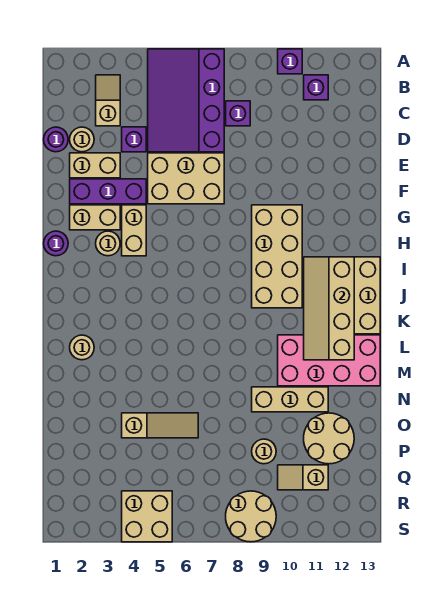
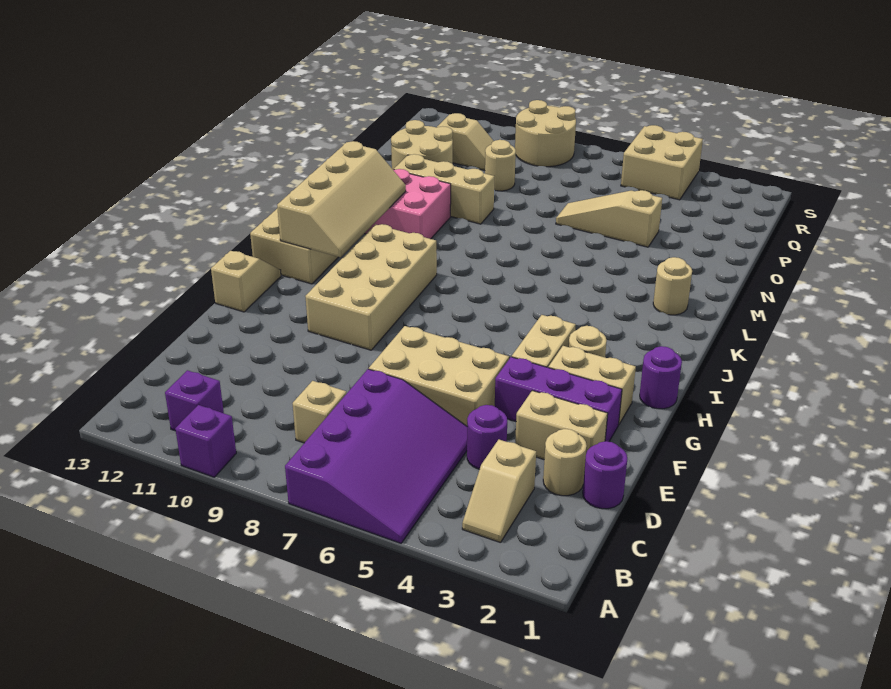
purple brick C8 level 1 -> tan brick C8 level 1
purple brick D4 level 1 -> purple round brick D4 level 1
none -> tan slope G13:H13 level 1 top G

